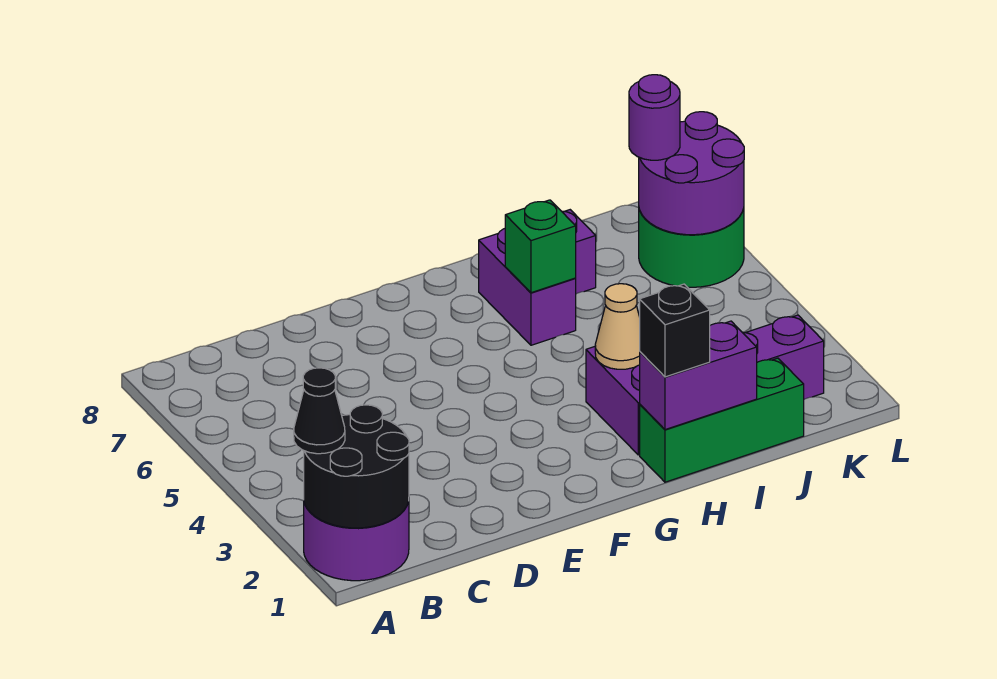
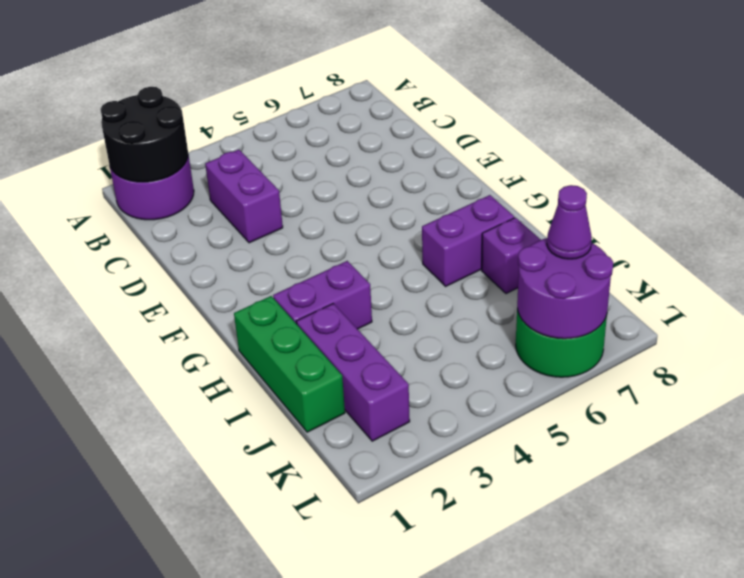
black cone A2 level 3 -> none
purple brick H1:I1 level 2 -> purple brick C3:D3 level 1
black brick H1 level 3 -> none
tan cone H3 level 2 -> none
green brick H6 level 2 -> none
purple round brick K7 level 3 -> purple cone K7 level 3

